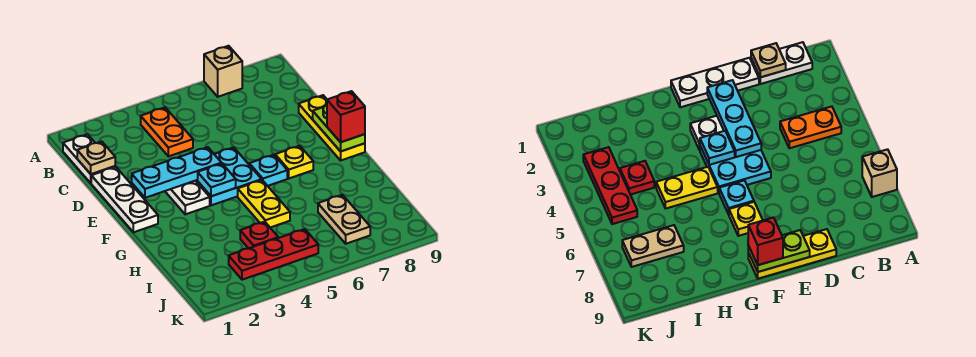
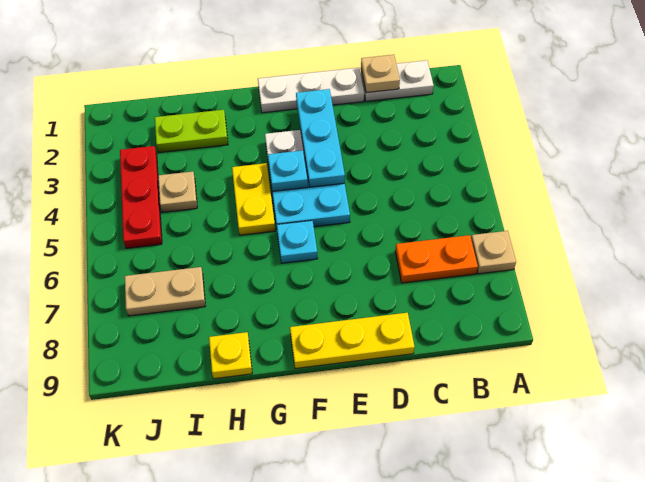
tan brick A7 level 1 -> tan plate A7 level 1
orange plate B4:C4 level 1 -> orange plate B7:C7 level 1
lime plate E9:F9 level 2 -> lime plate H2:I2 level 1
yellow plate F7 level 1 -> yellow plate H9 level 1
red brick F9 level 3 -> none
yellow plate G5:H5 level 1 -> yellow plate G4:G5 level 1
red plate I4 level 1 -> tan plate I4 level 1

